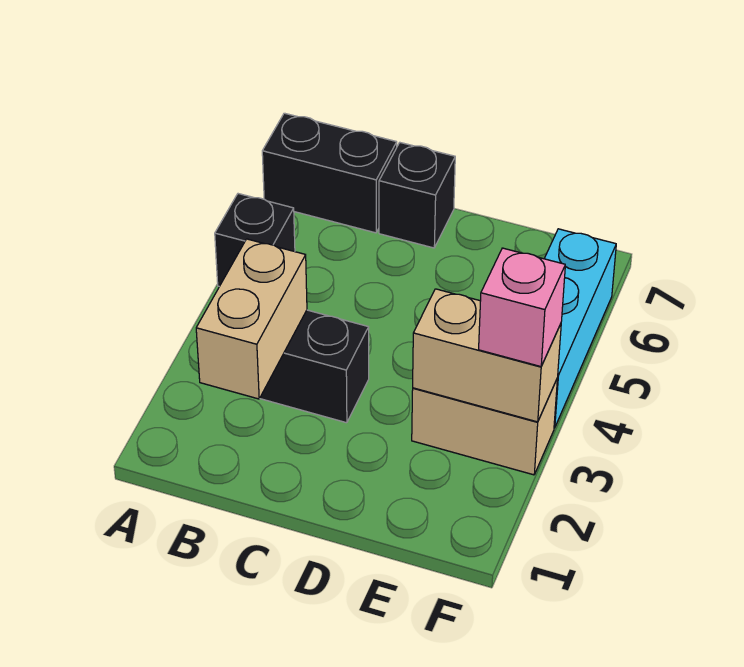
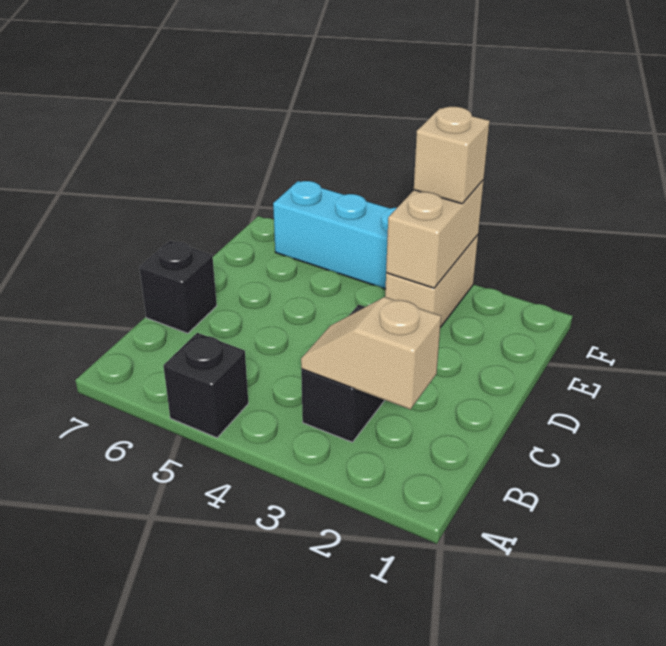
black brick A7:B7 level 1 -> none
tan brick B2:B3 level 2 -> tan slope B2:B3 level 2 top 2
pink brick F3 level 3 -> tan brick F3 level 3

